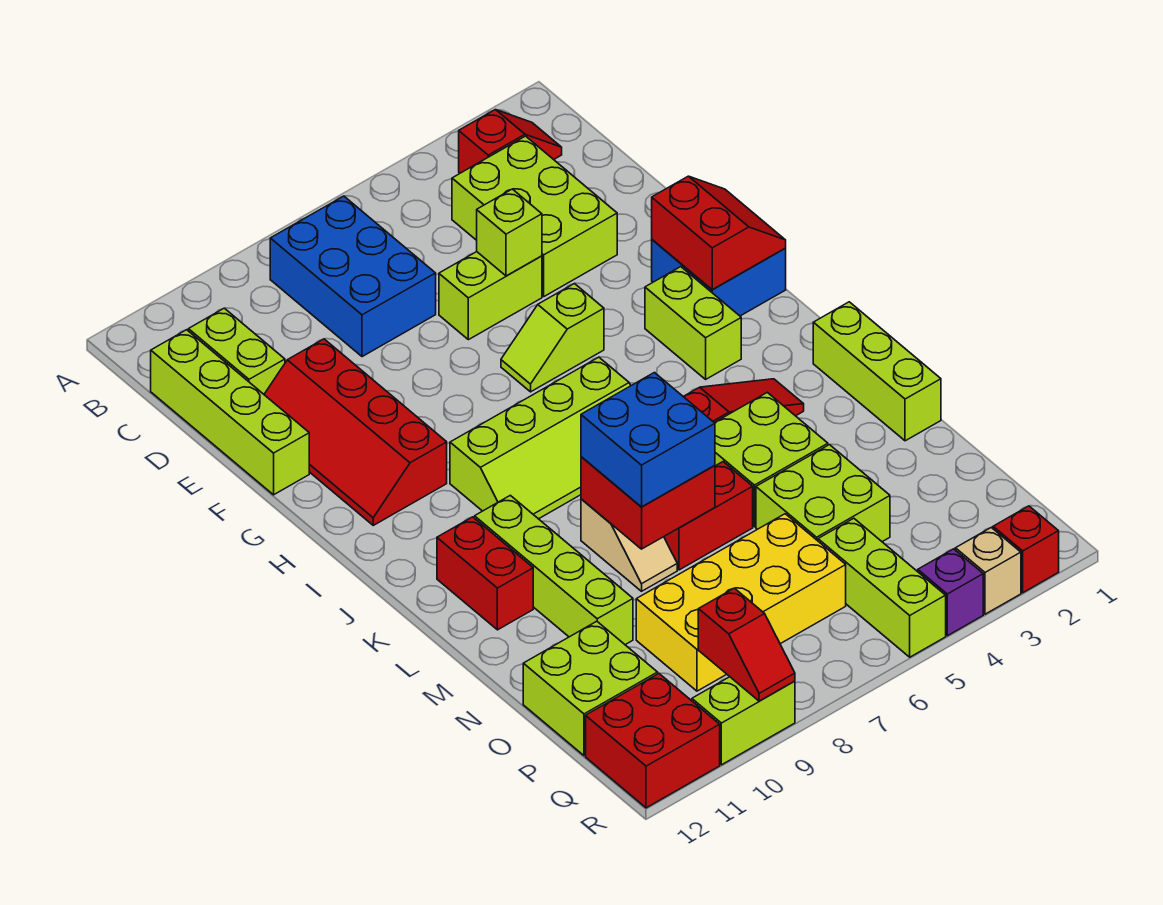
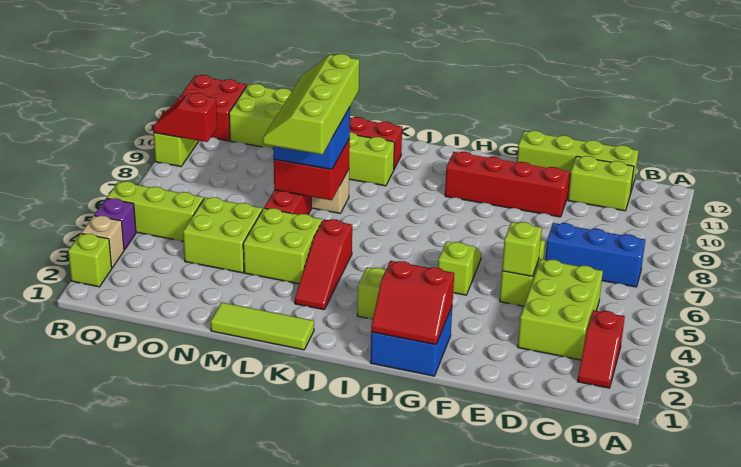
blue brick B7:D8 level 1 -> blue brick B7:D7 level 1
lime brick C3:E4 level 1 -> lime brick C3:D5 level 1
lime slope I6:J9 level 1 top I -> lime slope L6:M9 level 4 top L
lime brick K1:M1 level 1 -> lime tile K1:M1 level 1
yellow brick O6:P9 level 1 -> none
red brick R2 level 1 -> lime brick R2 level 1

